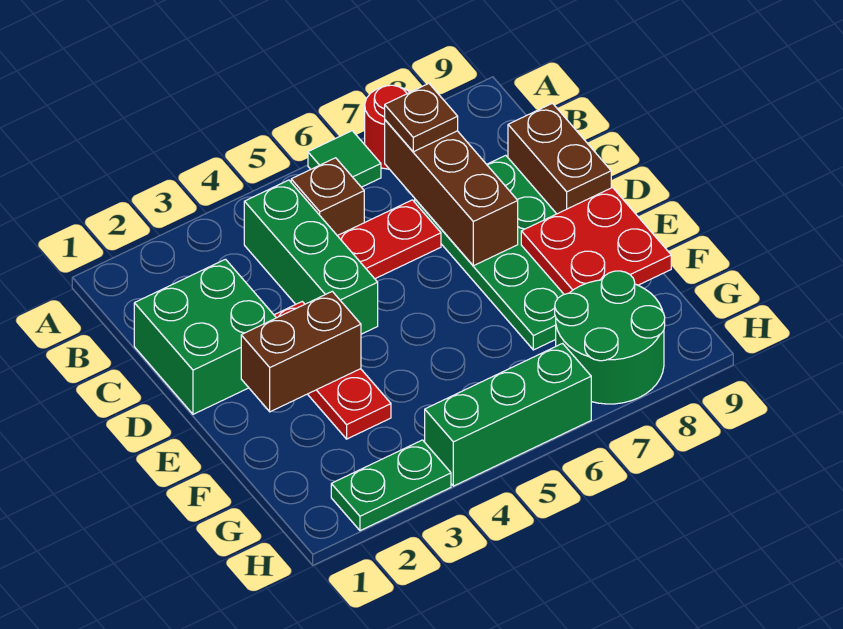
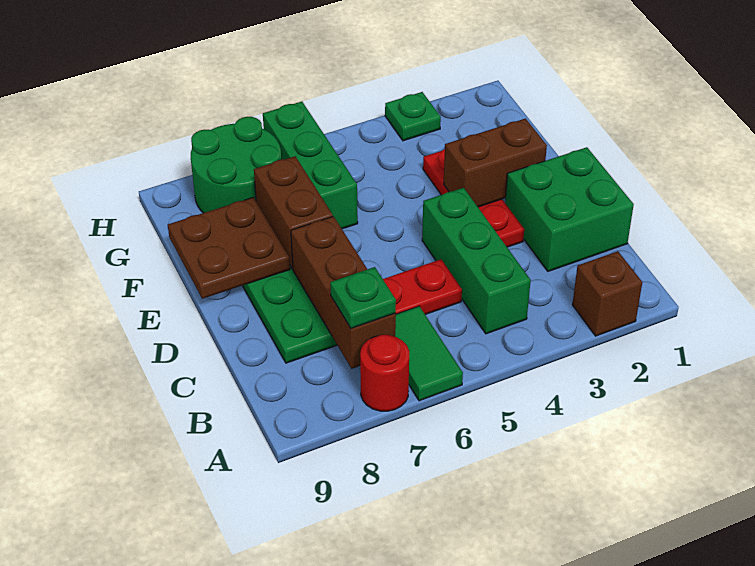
green tile A6 level 1 -> green tile A6:B6 level 1
brown brick B5 level 1 -> brown brick A2 level 1
brown plate B7 level 3 -> green plate B7 level 3
brown brick C9:D9 level 1 -> brown brick E7:F7 level 2
red plate E8:F9 level 2 -> brown plate E8:F9 level 2
green plate H2:H3 level 1 -> green plate H3 level 1
green brick H4:H6 level 1 -> green brick F6:H6 level 1

